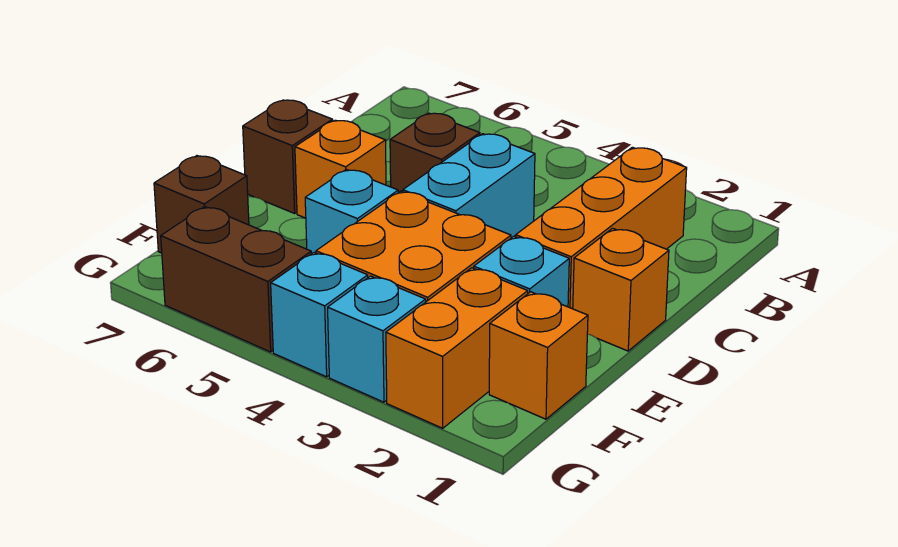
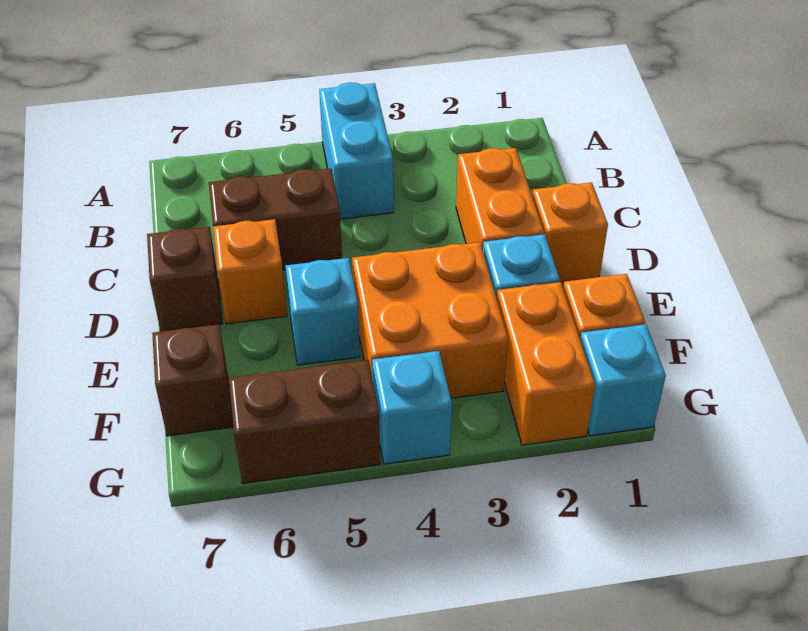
orange brick B2:D2 level 1 -> orange brick C2:D2 level 1
cyan brick C4:D4 level 1 -> cyan brick A4:B4 level 1
brown brick C5 level 1 -> brown brick C5:C6 level 1
cyan brick G3 level 1 -> cyan brick G1 level 1

